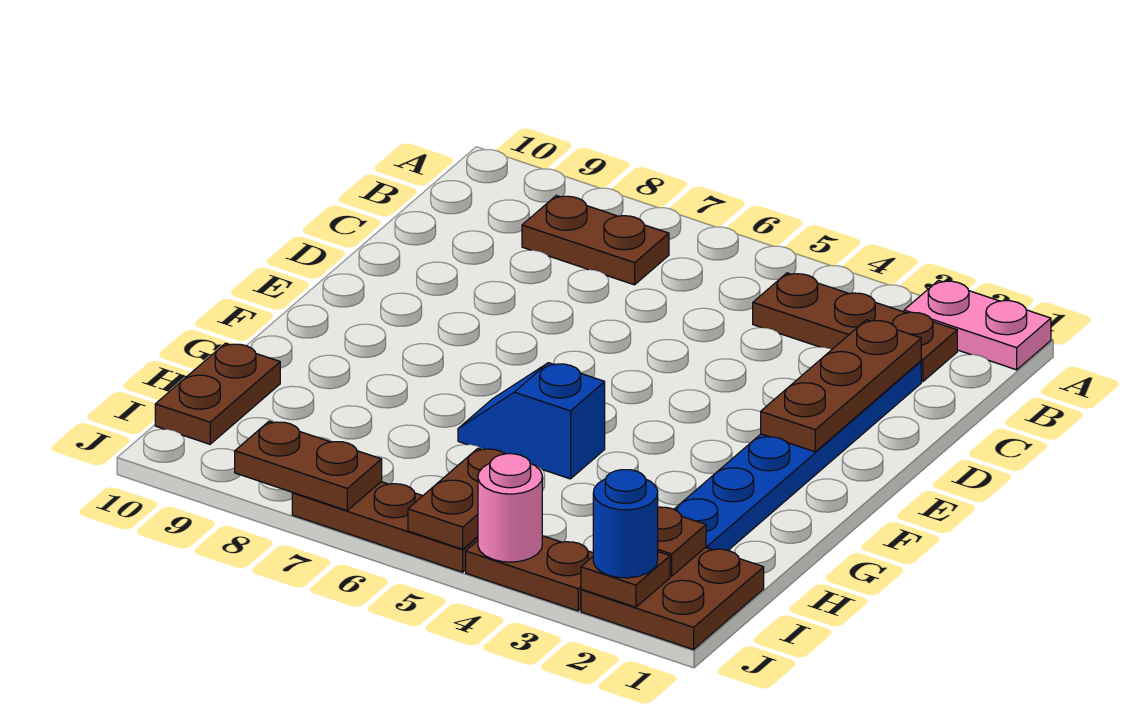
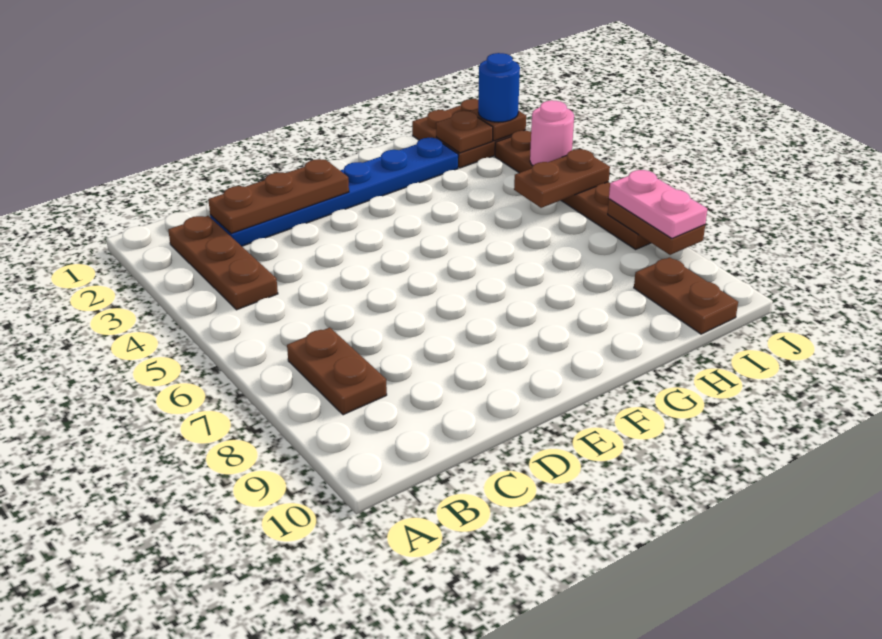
pink plate A1:A2 level 1 -> pink plate J7:J8 level 3
blue slope G5:G6 level 1 top 5 -> none
brown plate H10:I10 level 1 -> brown plate I9:I10 level 1

